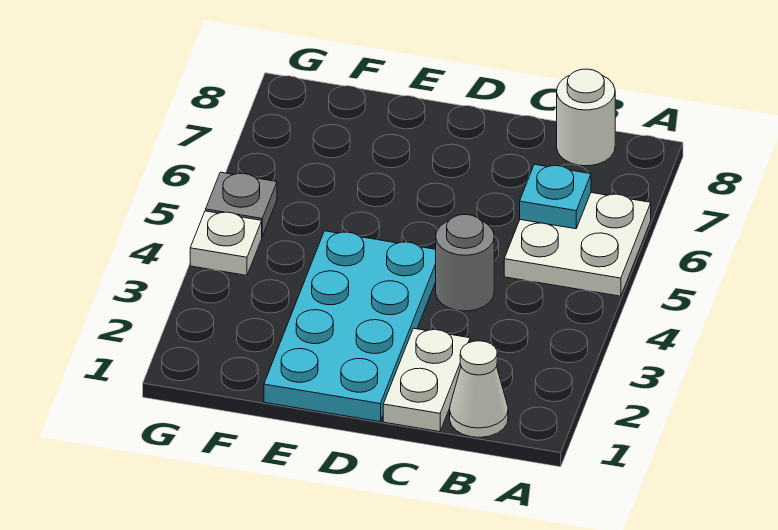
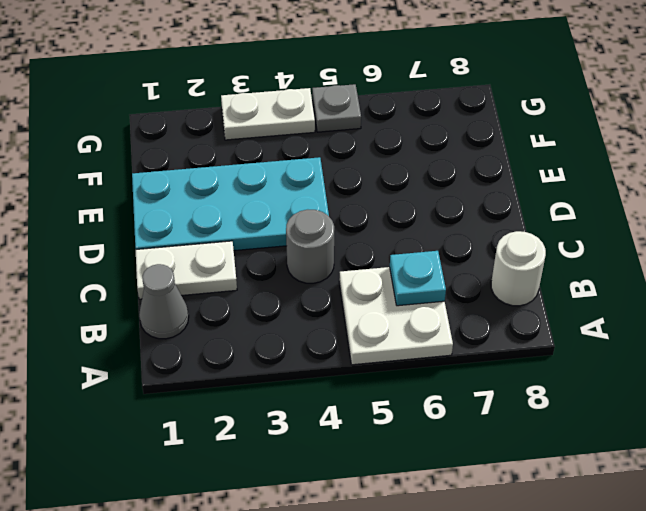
white cone B1 level 1 -> grey cone B1 level 1
white plate G4 level 1 -> white plate G3:G4 level 1

